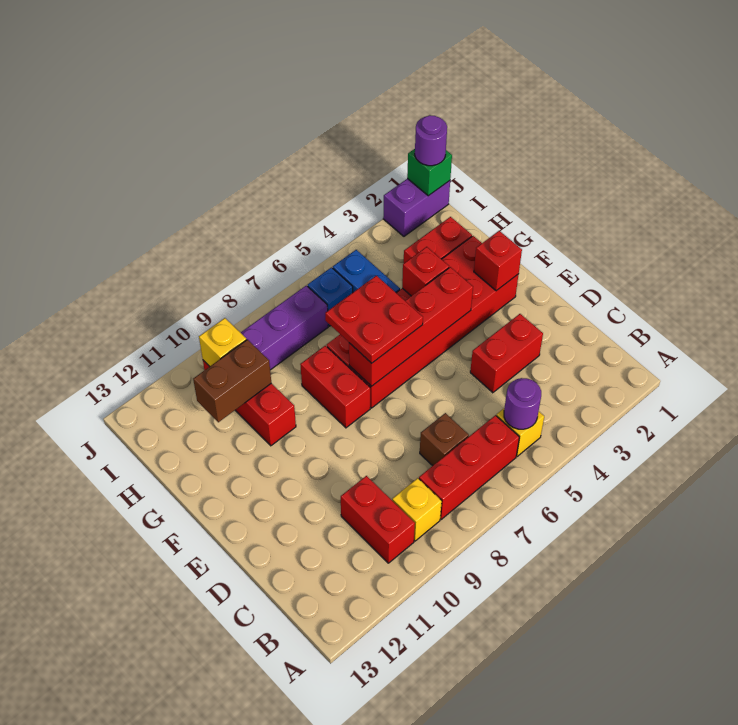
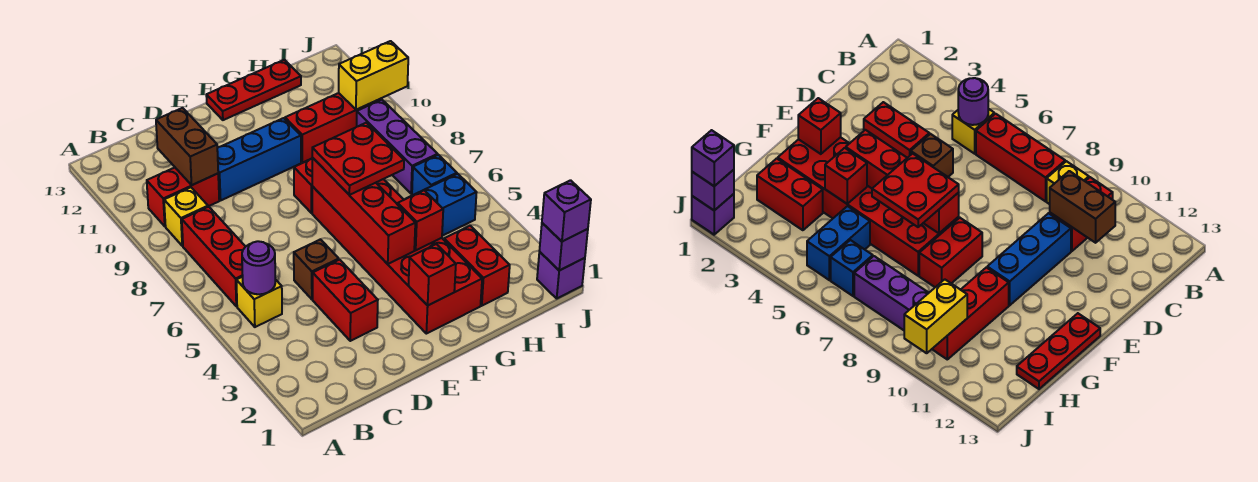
brown brick C7 level 1 -> brown brick D5 level 1
none -> blue brick D10:F10 level 1
none -> red plate F13:H13 level 1
brown brick H10:H11 level 2 -> brown brick C10:C11 level 2
yellow brick I10 level 2 -> yellow brick I10:J10 level 2
purple brick J1:J2 level 1 -> purple brick J1 level 1
green brick J1 level 2 -> purple brick J1 level 2
purple round brick J1 level 3 -> purple brick J1 level 3

